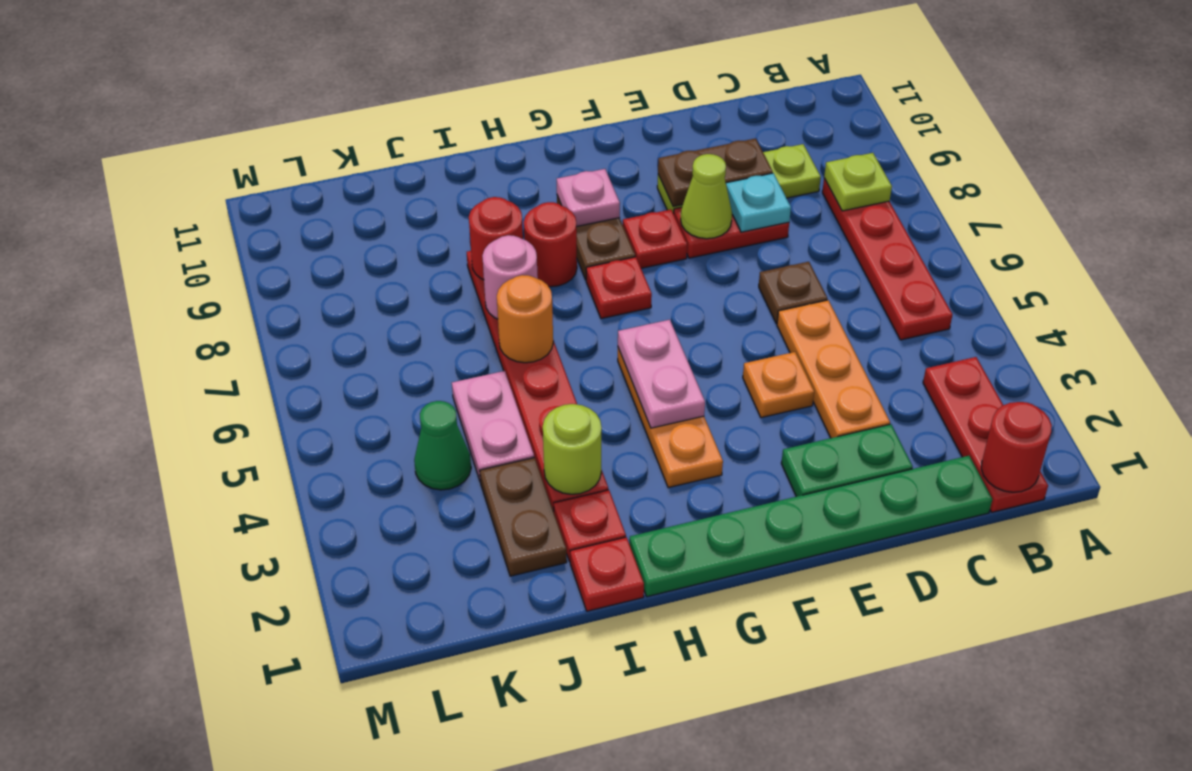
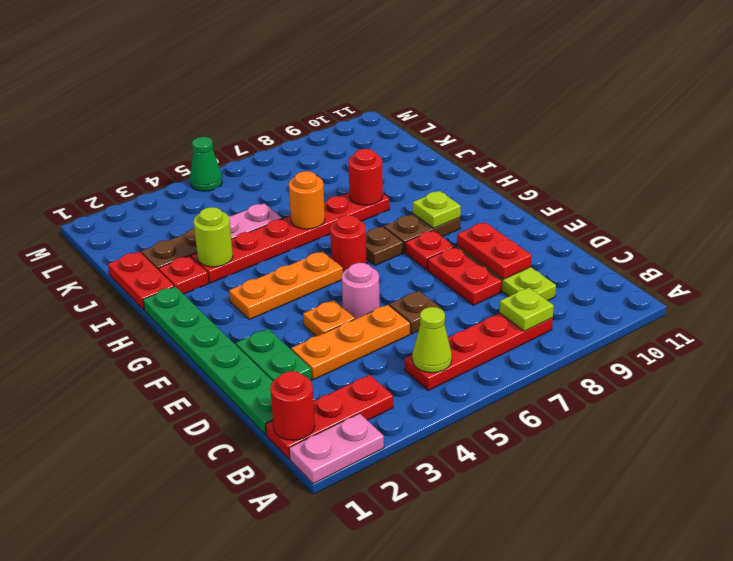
cyan plate D8 level 2 -> none
brown plate D9:E9 level 2 -> red plate D9:E9 level 2
lime cone E8 level 2 -> lime cone B5 level 2
pink plate G4:G5 level 2 -> pink plate A1:A2 level 1
red plate G7 level 1 -> brown plate G7 level 1
pink plate G9 level 2 -> lime plate G9 level 2
red round brick H8 level 1 -> red round brick G6 level 1
red plate I1 level 1 -> red plate I1:J1 level 1
pink round brick I7 level 2 -> pink round brick E5 level 1
green cone K4 level 1 -> green cone M5 level 1

